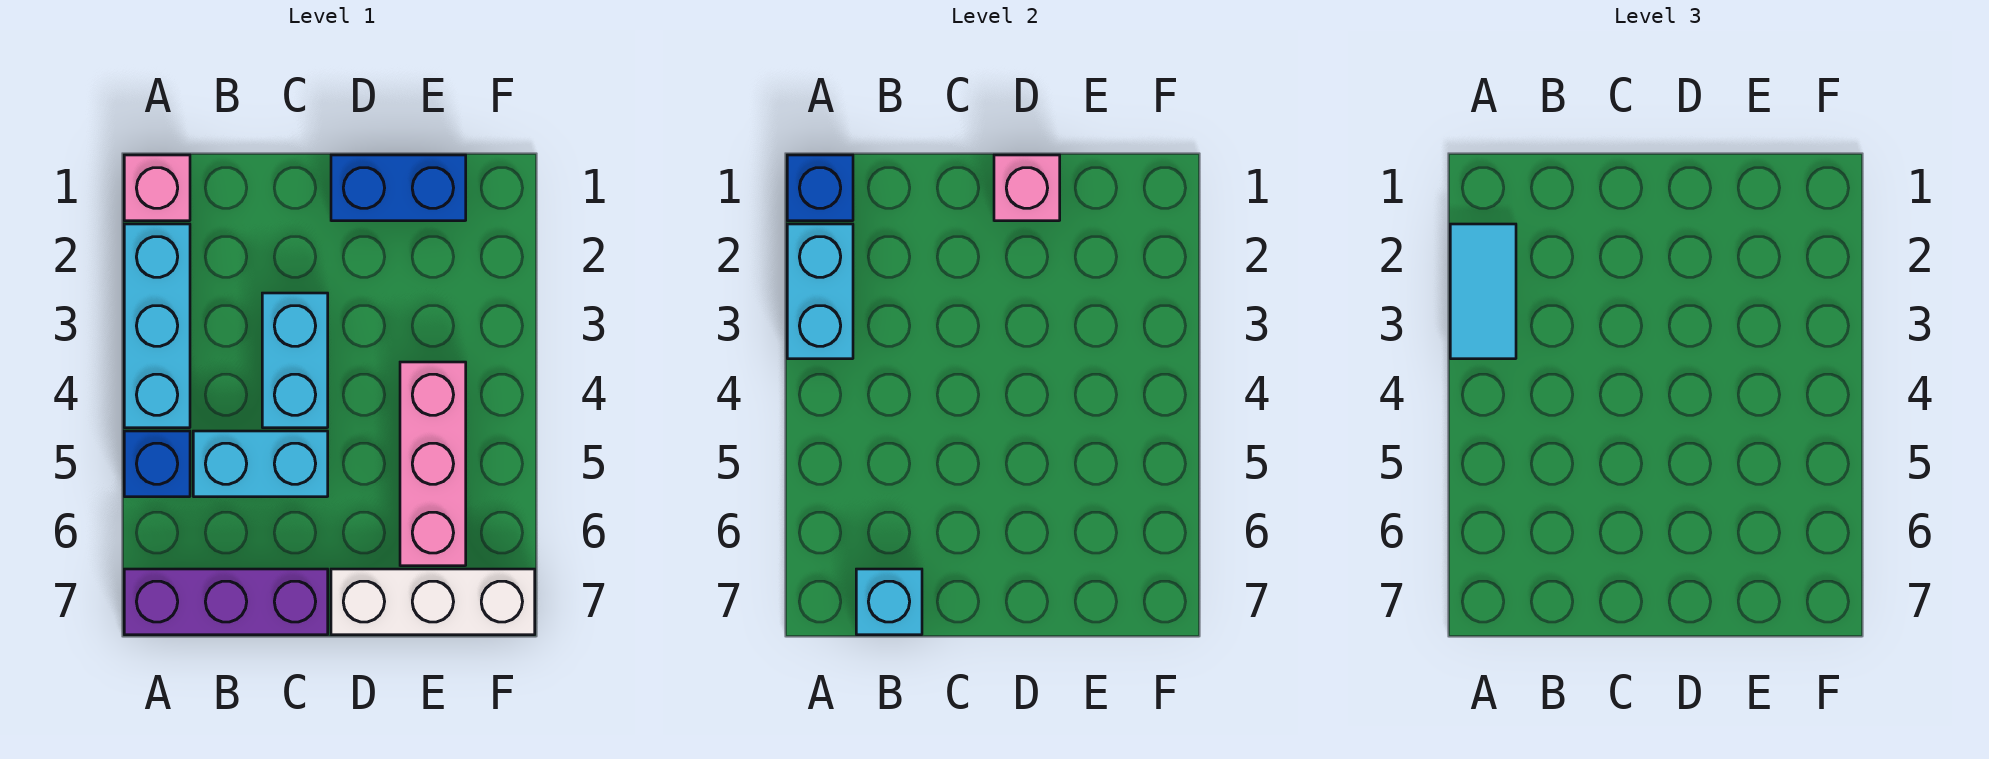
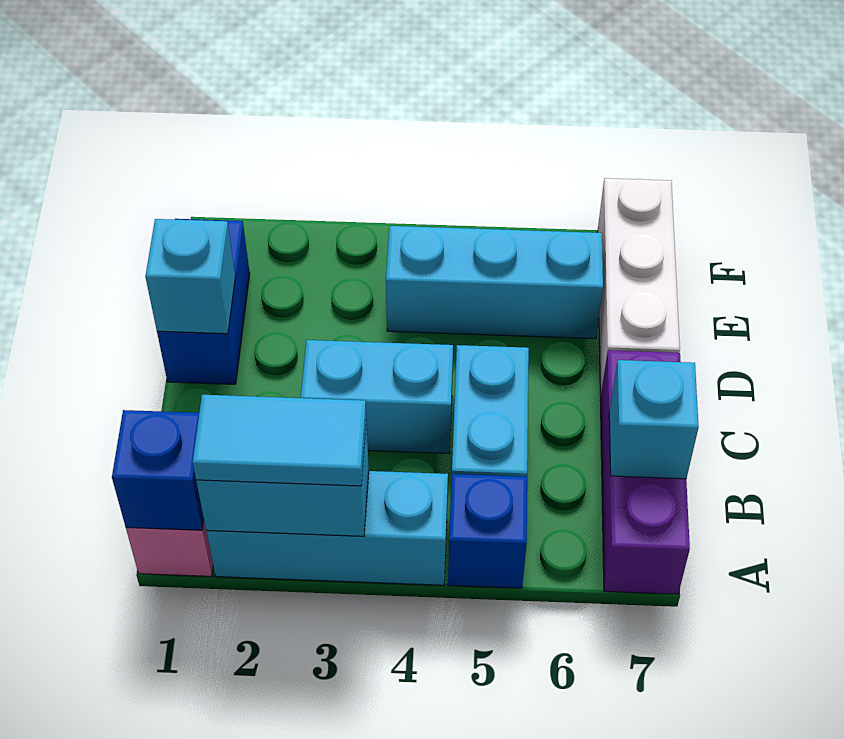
pink brick D1 level 2 -> cyan brick D1 level 2
pink brick E4:E6 level 1 -> cyan brick E4:E6 level 1

